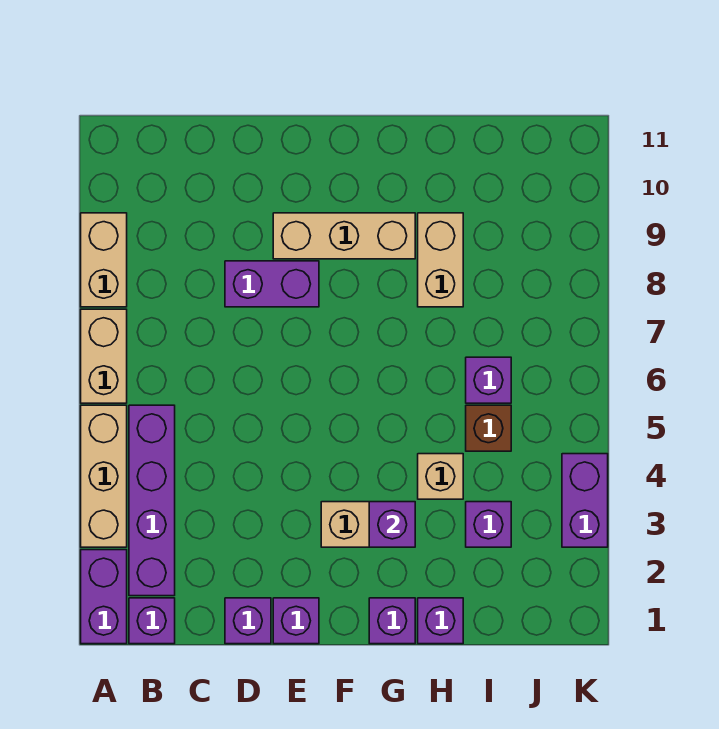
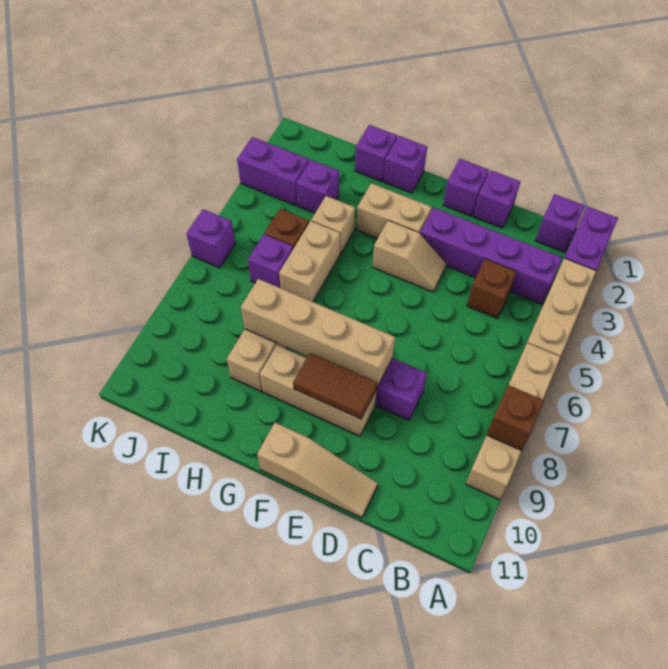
none -> brown brick A8 level 2
purple brick B2:B5 level 1 -> purple brick B3:E3 level 1
none -> brown brick C4 level 1
none -> tan slope D11:F11 level 1 top F
none -> tan slope E4:F4 level 1 top F
none -> tan brick E8:H8 level 2
none -> brown tile E9:F9 level 2
purple brick G3 level 2 -> purple brick K6 level 1
none -> tan brick H5:H6 level 1
purple brick K3:K4 level 1 -> purple brick J3:K3 level 1

